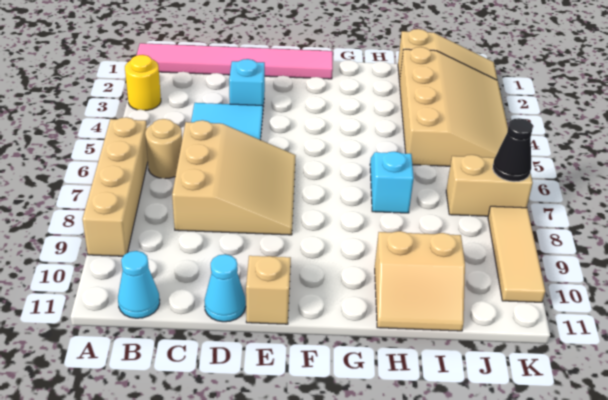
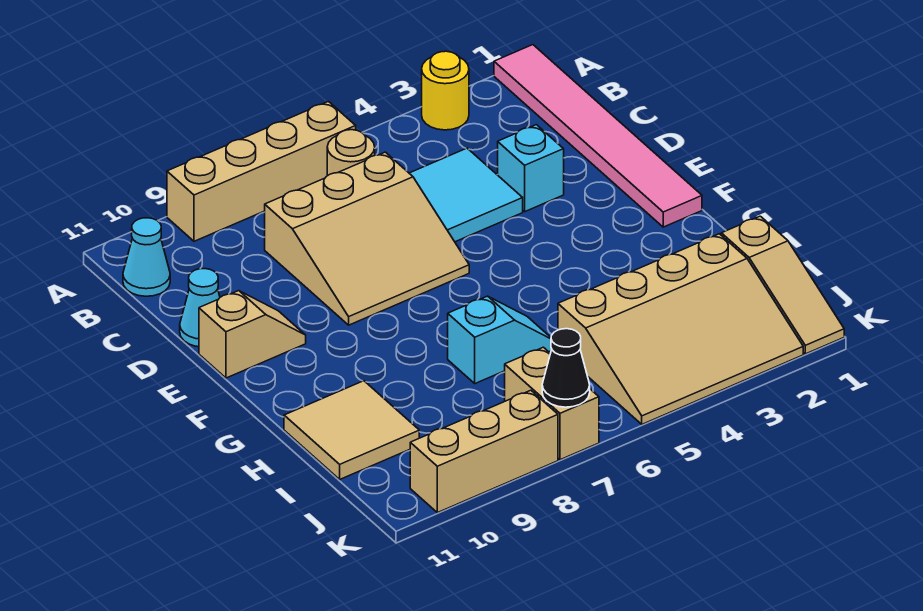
tan slope H10:I11 level 1 top 10 -> tan tile H10:I11 level 1
tan tile K8:K10 level 1 -> tan brick K8:K10 level 1

